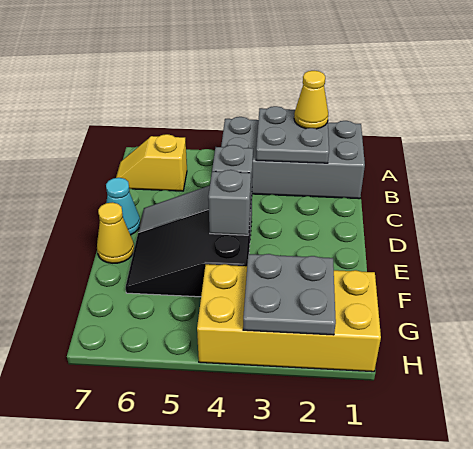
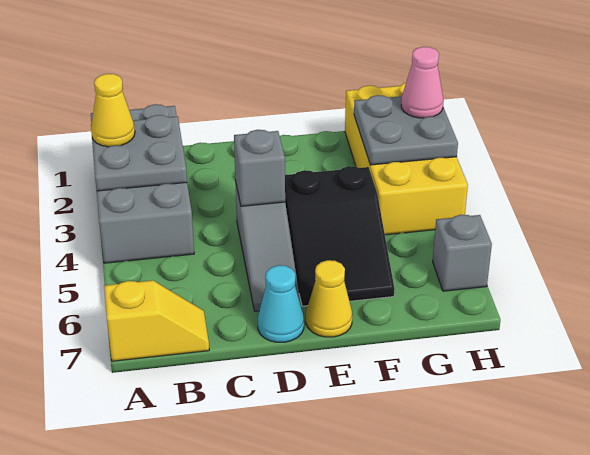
yellow slope B6:B7 level 1 top 6 -> yellow slope A7:B7 level 1 top A
grey brick E4 level 2 -> grey brick H6 level 1
none -> pink cone H2 level 3

